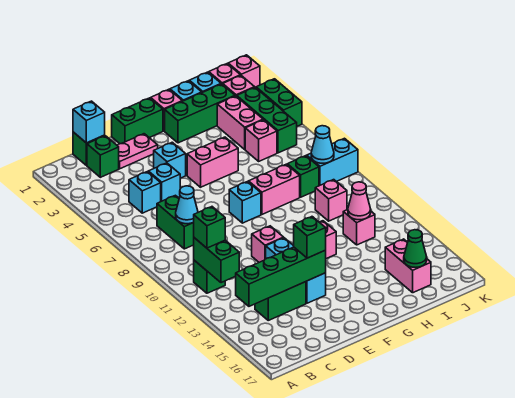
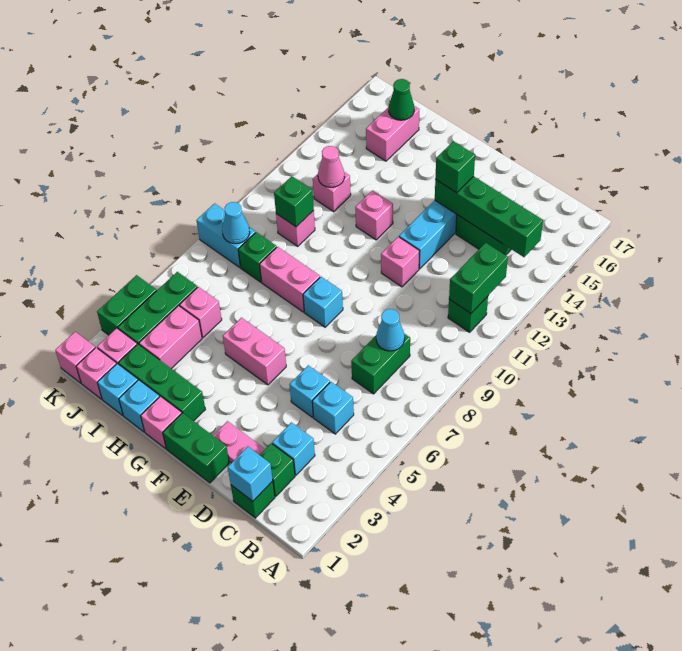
green brick B11 level 3 -> green brick I10 level 2
cyan brick E4 level 1 -> cyan brick C3 level 1

